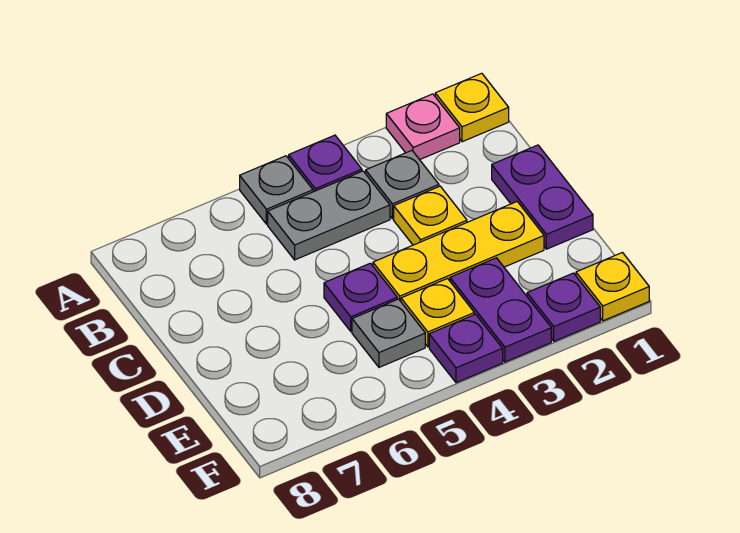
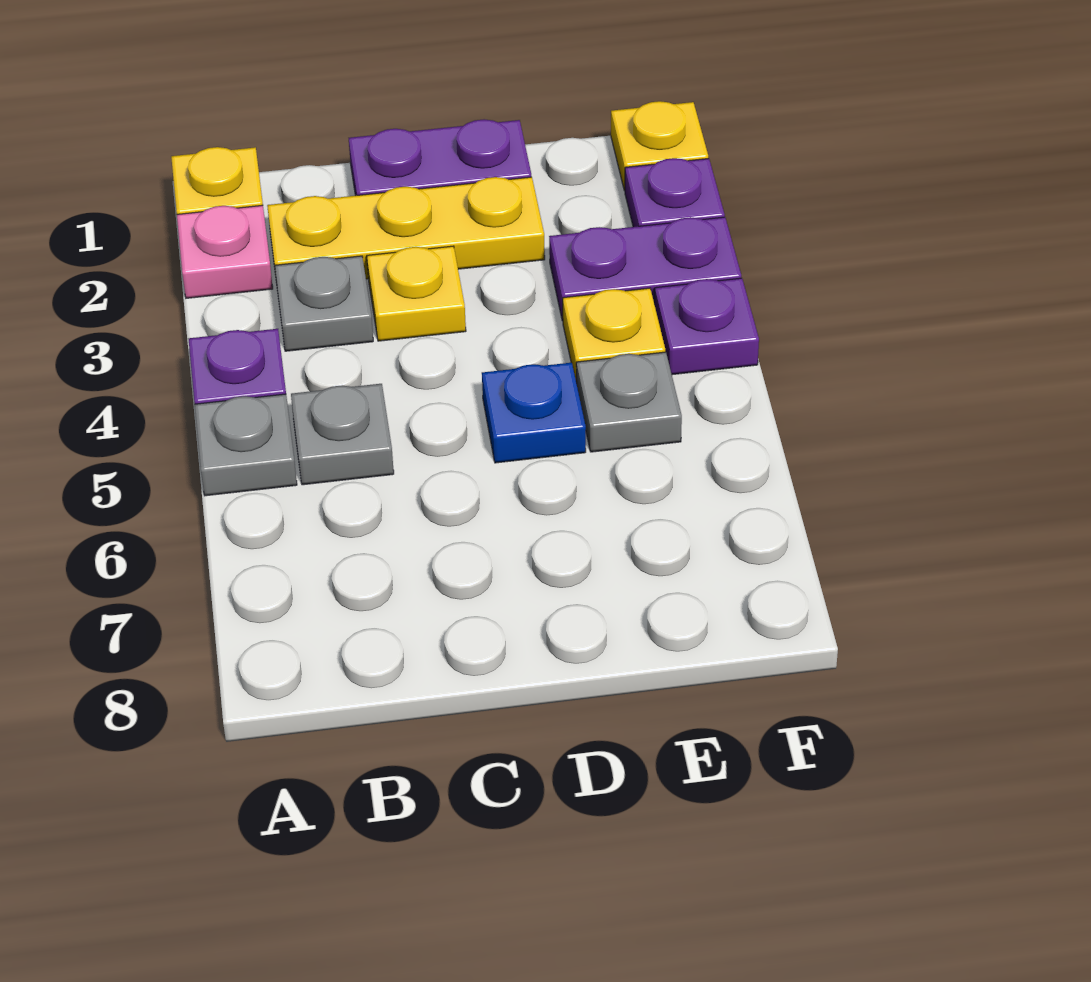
grey plate B4:B5 level 1 -> grey plate B5 level 1
yellow plate D2:D4 level 1 -> yellow plate B2:D2 level 1
purple plate D5 level 1 -> blue plate D5 level 1

